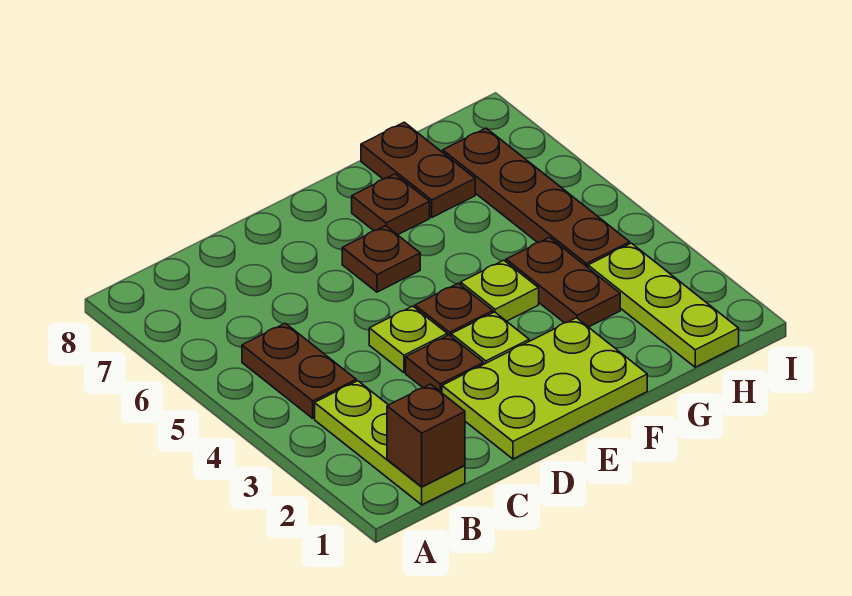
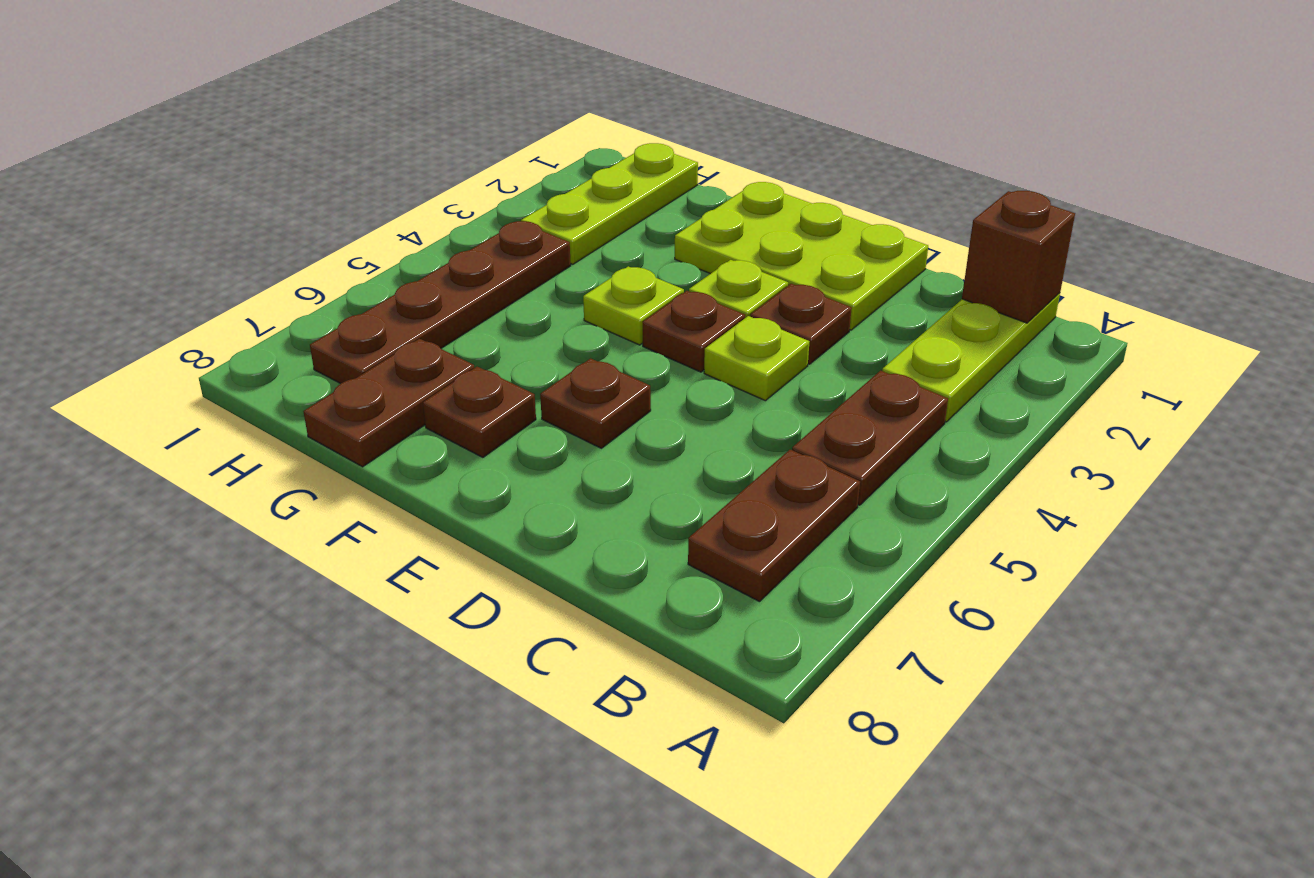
brown plate G3:G4 level 1 -> brown plate B6:B7 level 1

